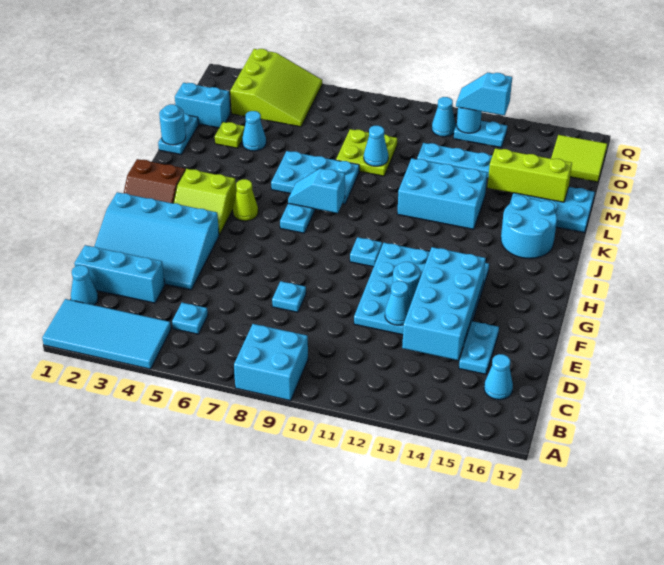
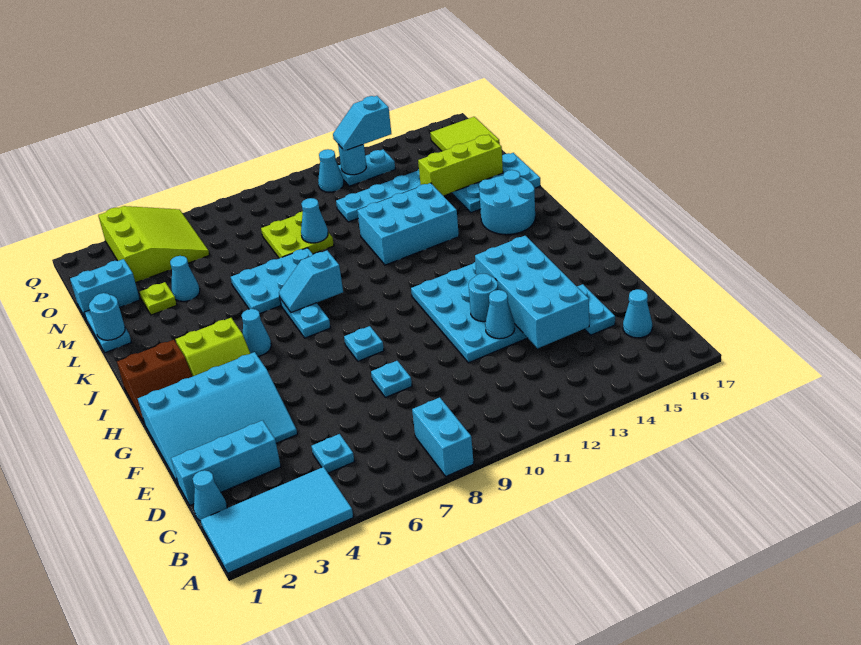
cyan brick A8:B9 level 1 -> cyan brick A8:B8 level 1
cyan plate H10 level 1 -> cyan plate G8 level 1
lime cone I5 level 1 -> cyan cone I5 level 1

